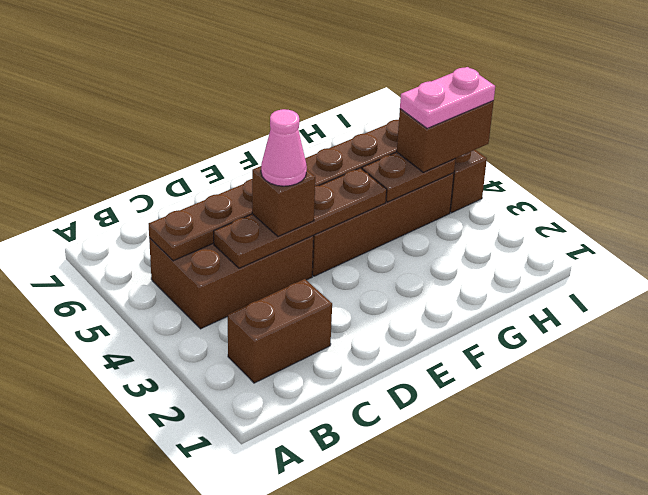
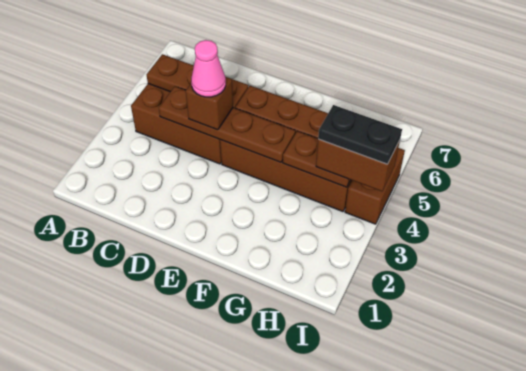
brown brick B2:C2 level 1 -> none
pink plate H4:I4 level 4 -> black plate H4:I4 level 4

